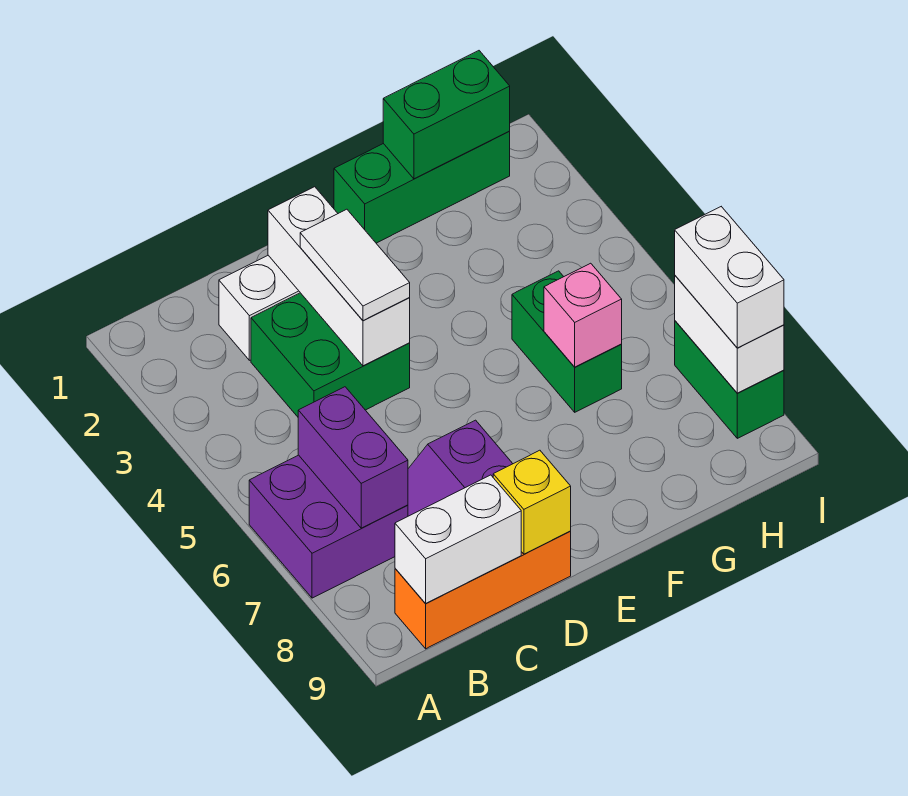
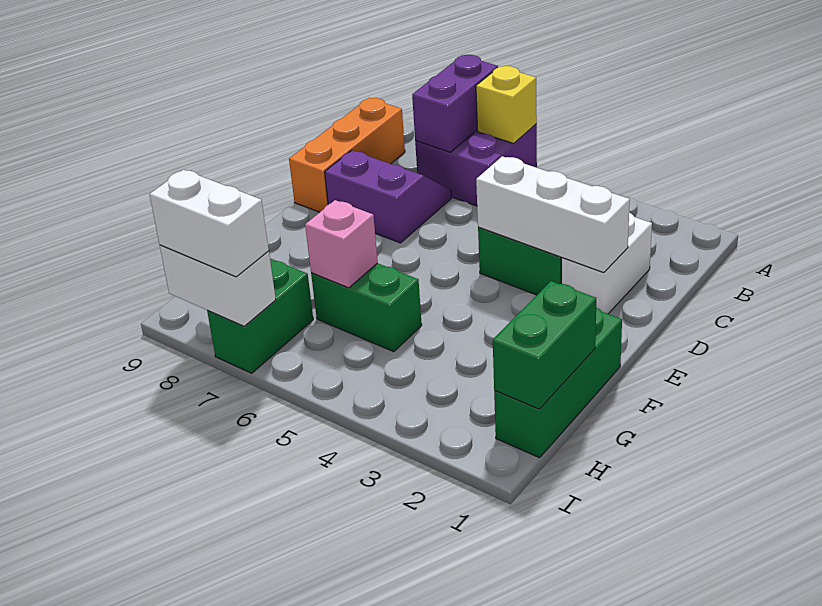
purple brick B6:B7 level 2 -> purple brick A7:B7 level 2
white brick B9:C9 level 2 -> none
white tile D3:D4 level 3 -> none
yellow brick D9 level 2 -> yellow brick A6 level 2
green brick I7:I8 level 1 -> green brick H7:I7 level 1

